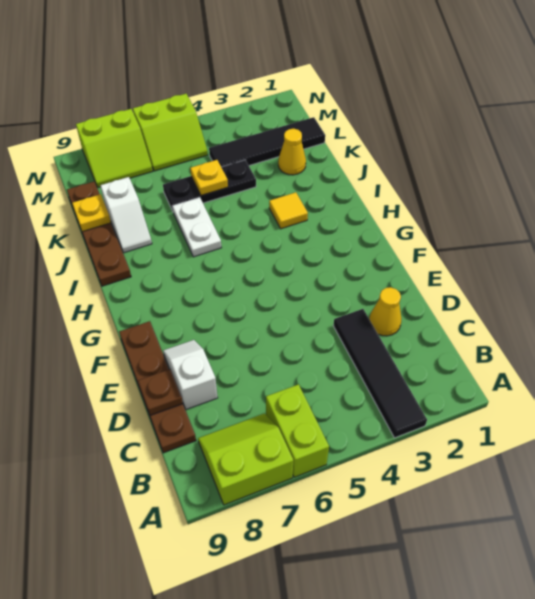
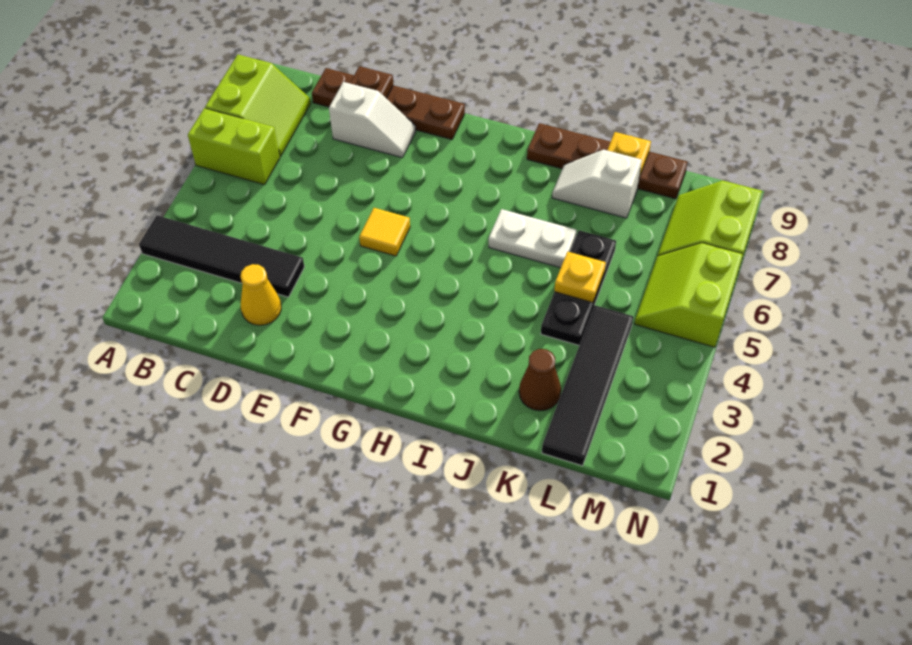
yellow tile I3 level 1 -> yellow tile F5 level 1
yellow cone K2 level 1 -> brown cone K2 level 1

